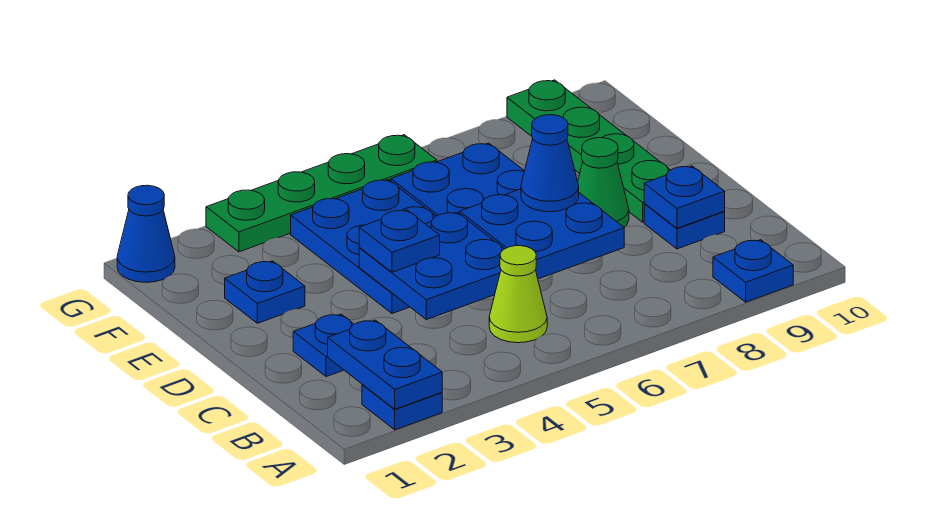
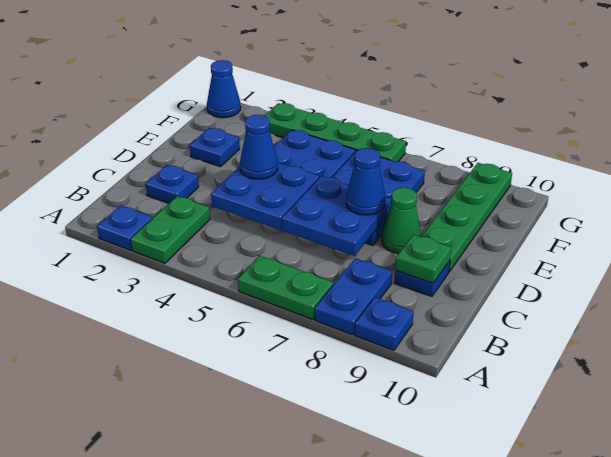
blue plate A2:B2 level 2 -> blue plate A8:B8 level 1
none -> green plate A3:B3 level 1
none -> green plate A6:A7 level 1
lime cone B5 level 1 -> none
blue plate C9 level 2 -> green plate C9 level 2
blue plate D4 level 3 -> blue cone D4 level 3

